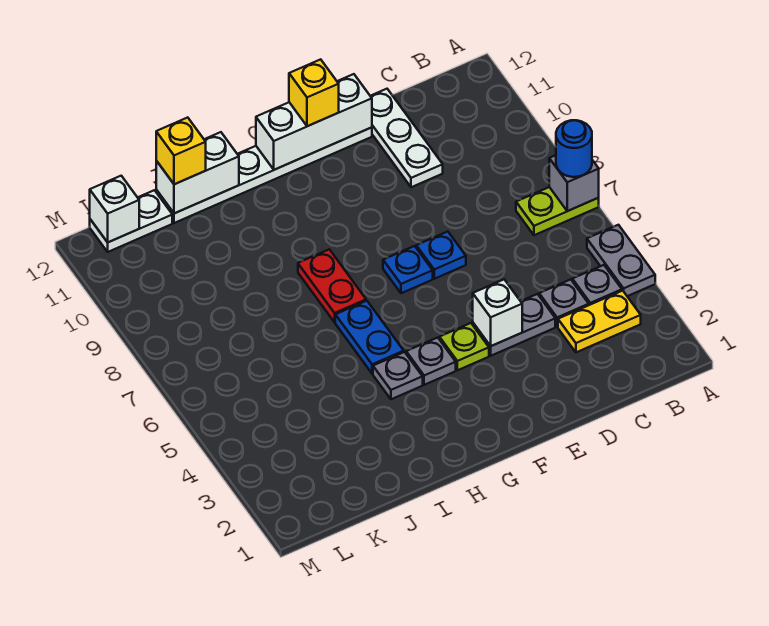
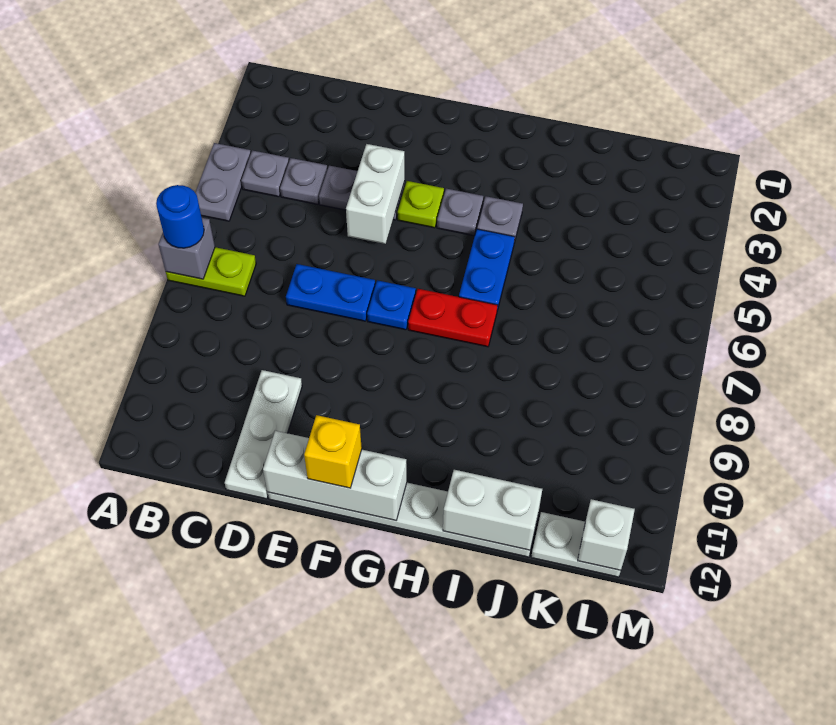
yellow plate B3:C3 level 1 -> none
white brick E4 level 2 -> white brick E4:E5 level 2
blue plate E7 level 1 -> blue plate D7:E7 level 1
red plate H7:H8 level 1 -> red plate G7:H7 level 1
yellow brick J12 level 3 -> none

